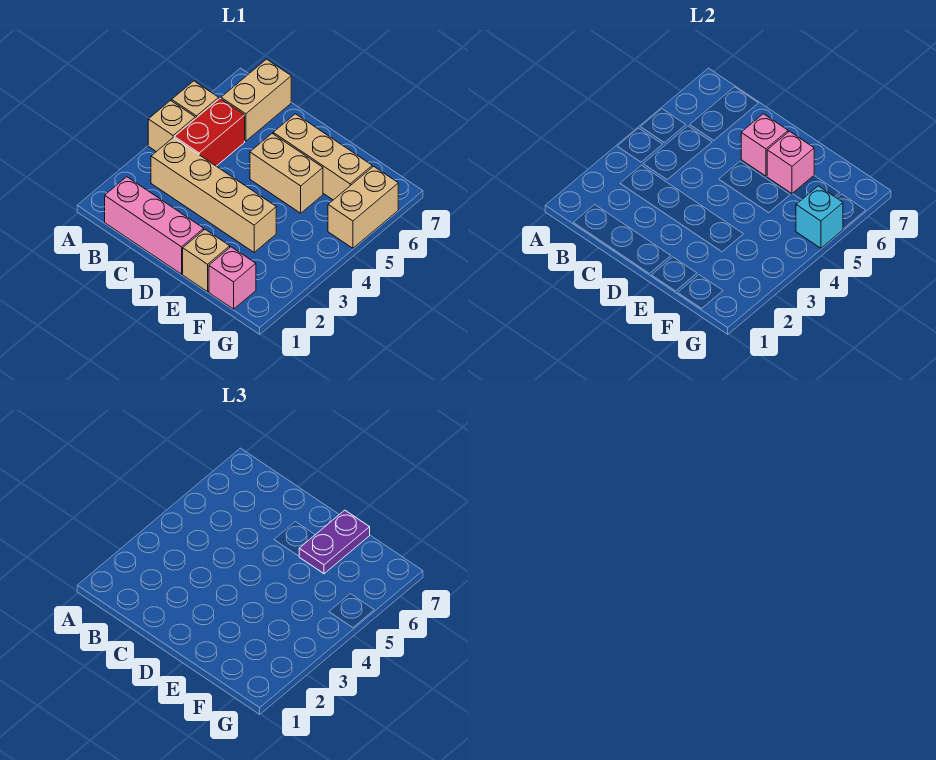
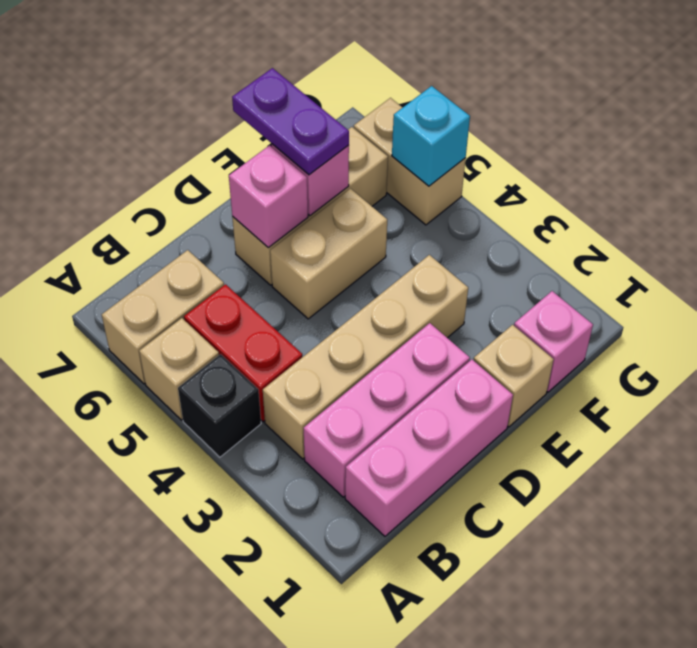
tan brick A4 level 1 -> black brick A4 level 1
none -> pink brick B2:D2 level 1
tan brick B6:B7 level 1 -> tan brick A6:B6 level 1

